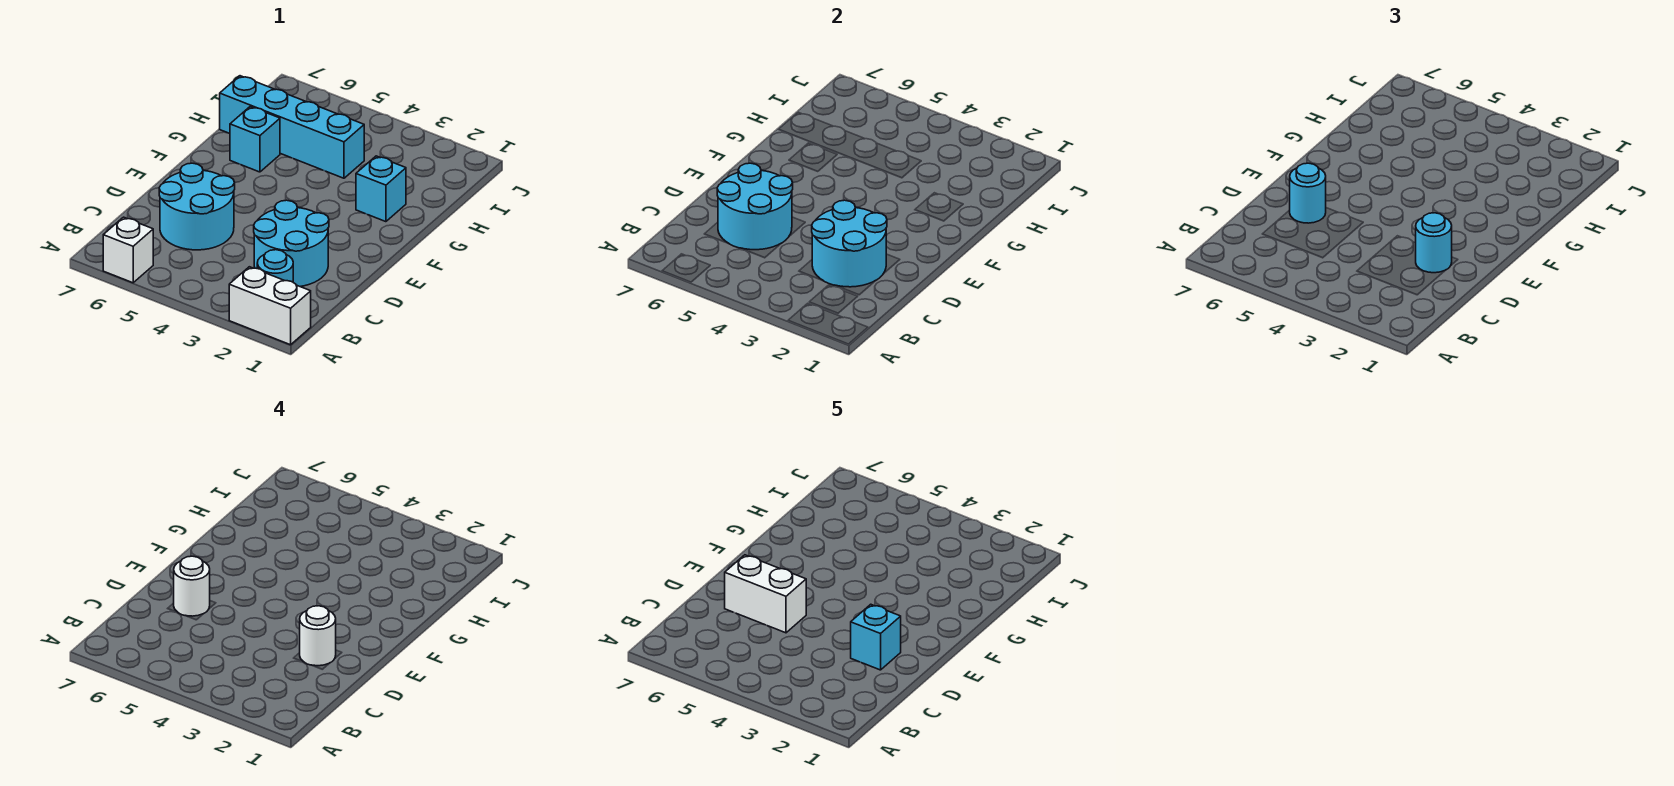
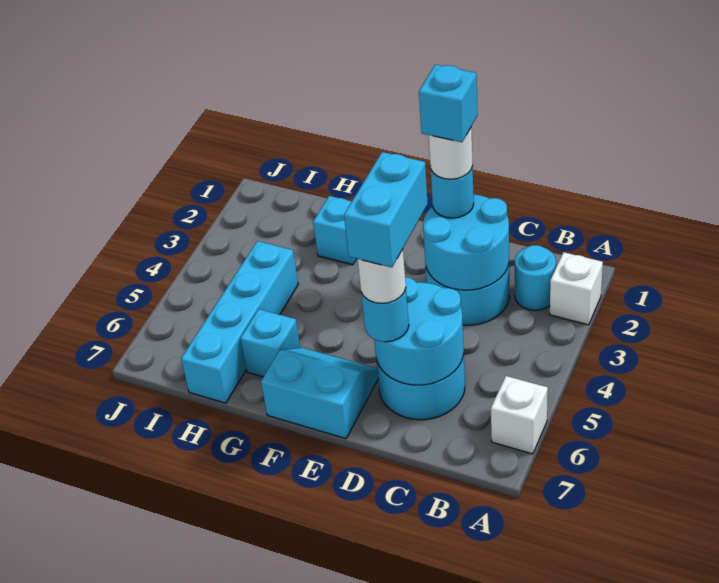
white brick A1:A2 level 1 -> white brick A2 level 1
white brick D5:D6 level 5 -> cyan brick D5:D6 level 5
none -> cyan slope E6:F7 level 1 top 7

